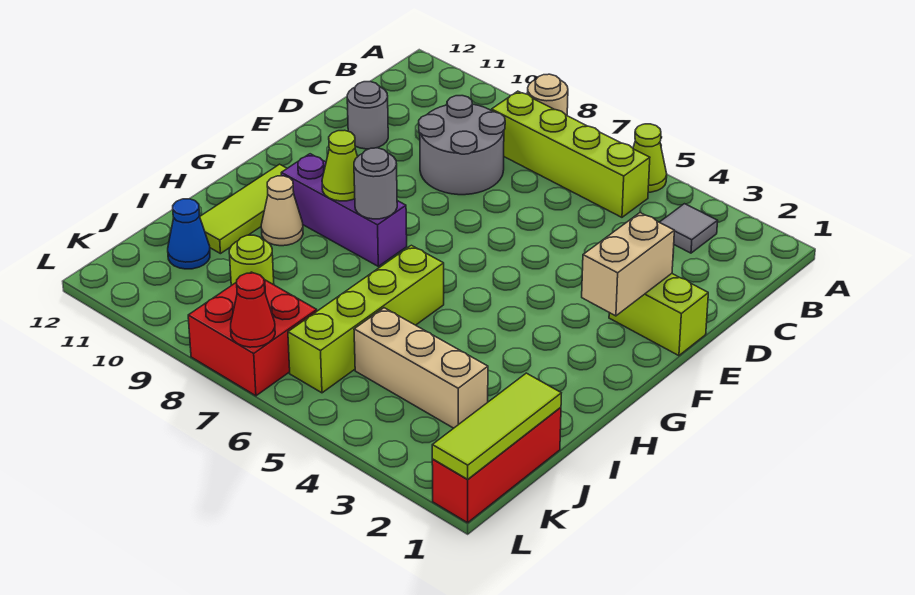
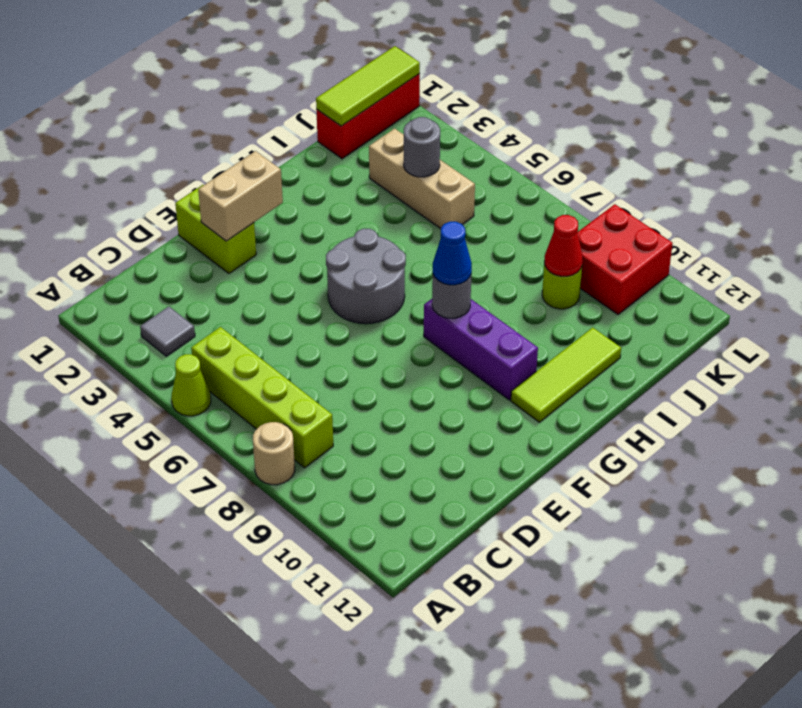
grey round brick C8:D9 level 1 -> grey round brick F5:G6 level 1
grey round brick D11 level 1 -> grey round brick J4 level 2
lime cone G9 level 2 -> none
lime brick H6:K6 level 1 -> none
tan cone H10 level 1 -> none
blue cone J11 level 1 -> blue cone G8 level 3
red brick K7:L8 level 1 -> red brick K9:L10 level 1
red cone L7 level 2 -> red cone J9 level 2

